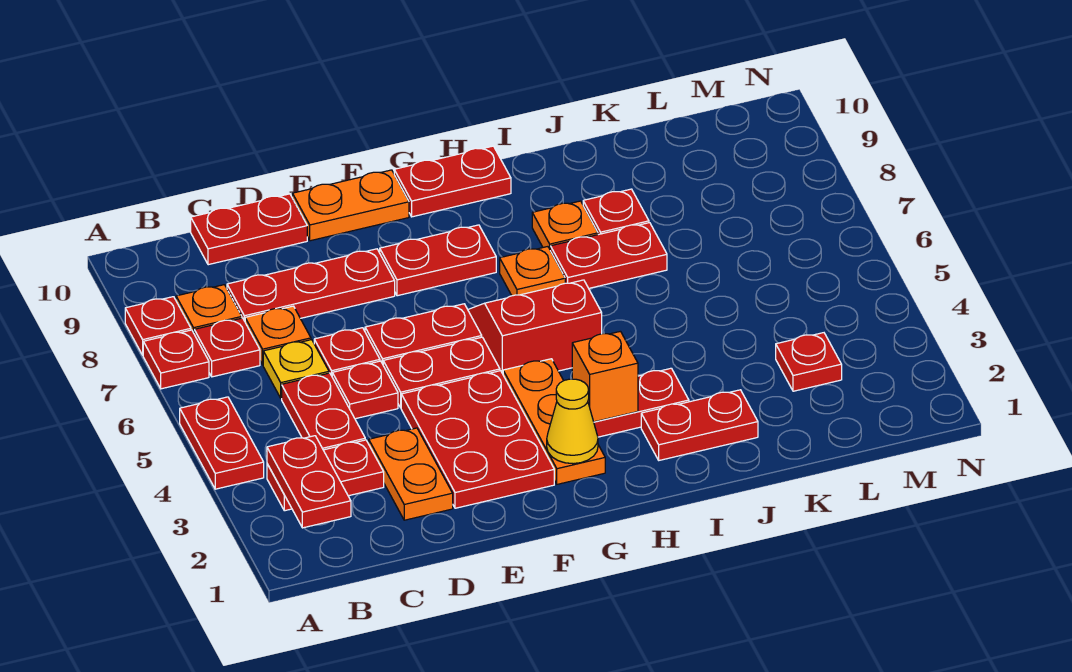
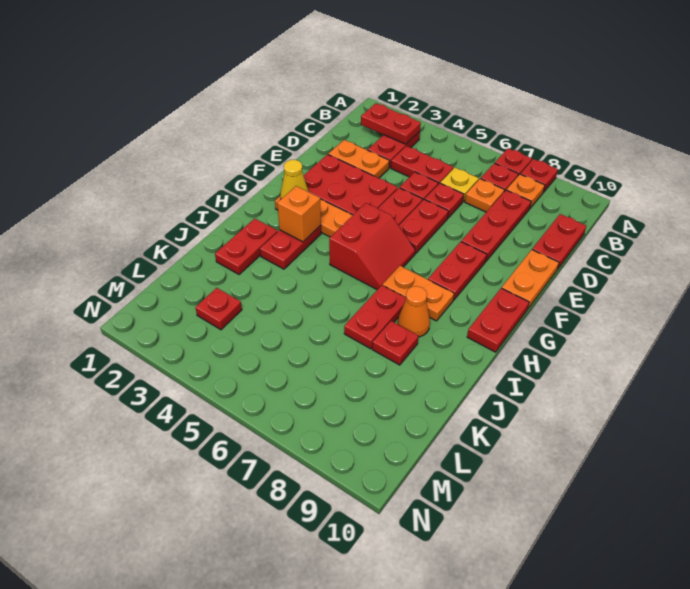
red plate A4:A5 level 1 -> none
orange plate H7 level 1 -> orange plate H7:H8 level 1
orange plate I8 level 1 -> orange cone I8 level 1

